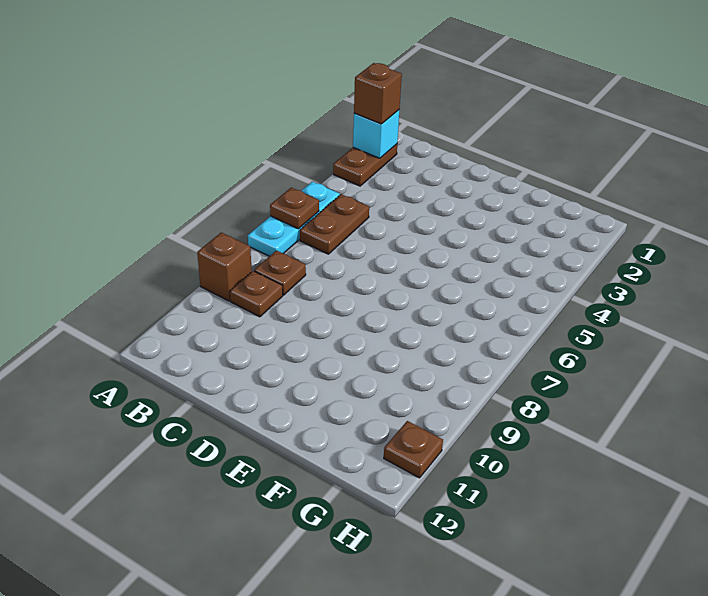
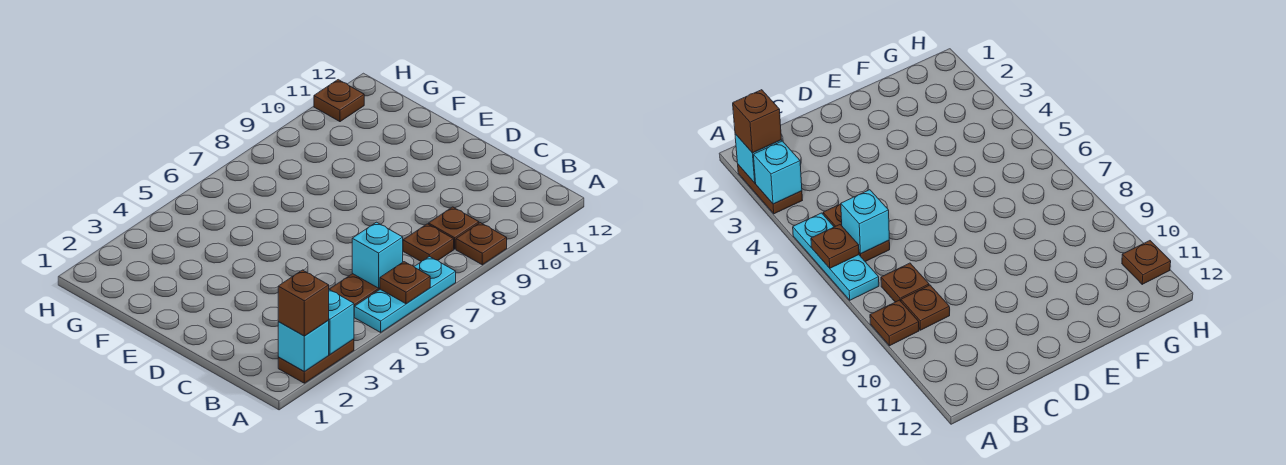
none -> cyan brick A3 level 2
brown brick A9 level 1 -> brown plate A9 level 1
none -> cyan brick B6 level 2

